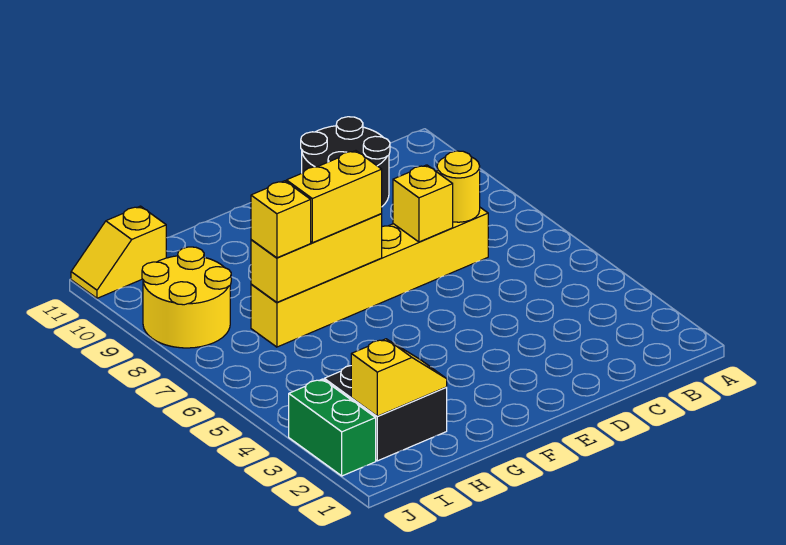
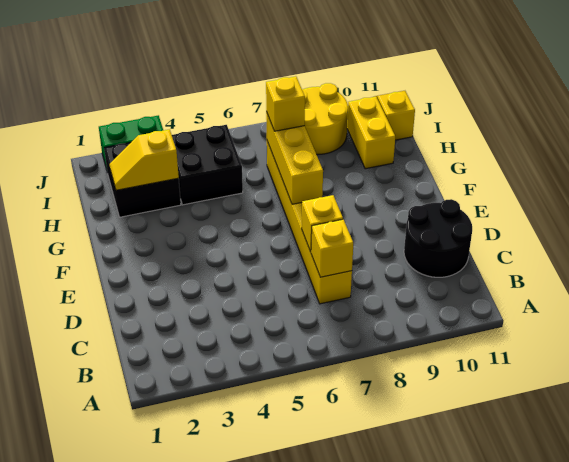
yellow round brick C7 level 2 -> yellow brick C7 level 2
yellow brick F7:G7 level 3 -> yellow brick H10:I10 level 1
yellow slope H2:I2 level 2 top I -> yellow slope H2:H3 level 2 top 3
none -> black brick H4:I5 level 1

